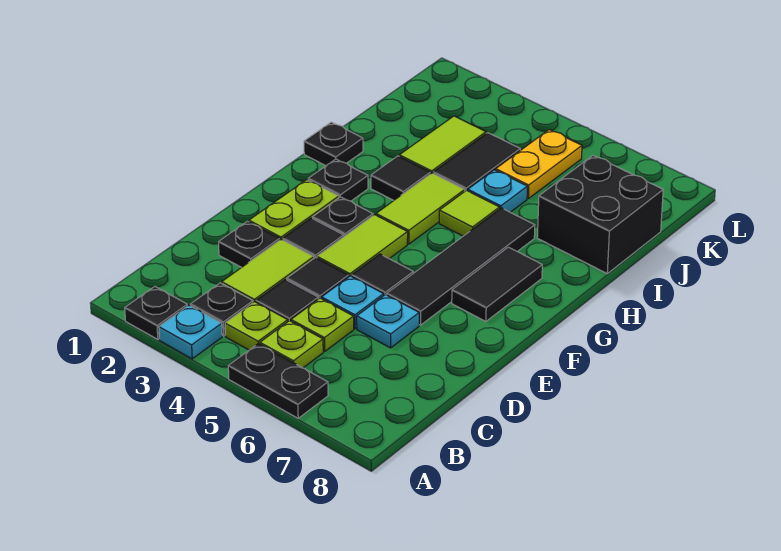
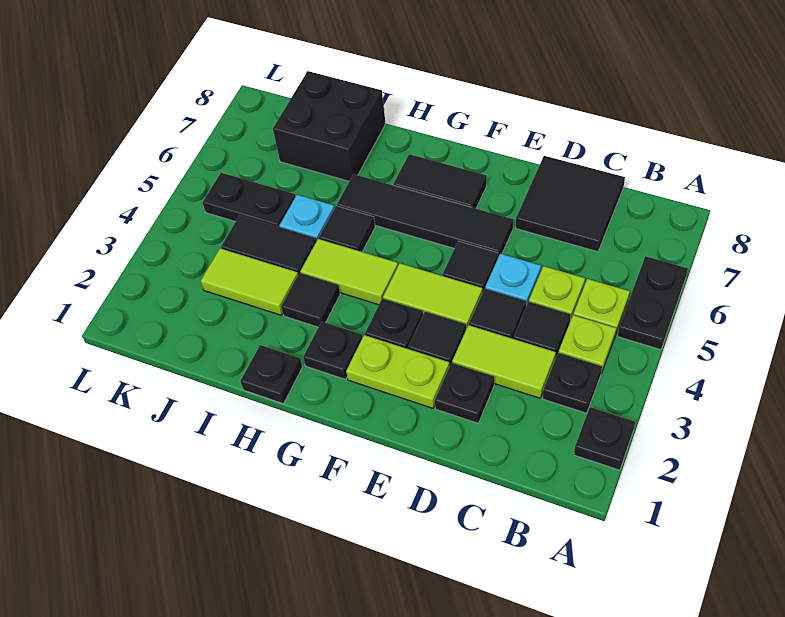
cyan plate A3 level 1 -> none
none -> black tile C7:D8 level 1
cyan plate D6 level 1 -> none
lime tile H5 level 1 -> black tile H5 level 1
yellow plate J5:K5 level 1 -> black plate J5:K5 level 1

